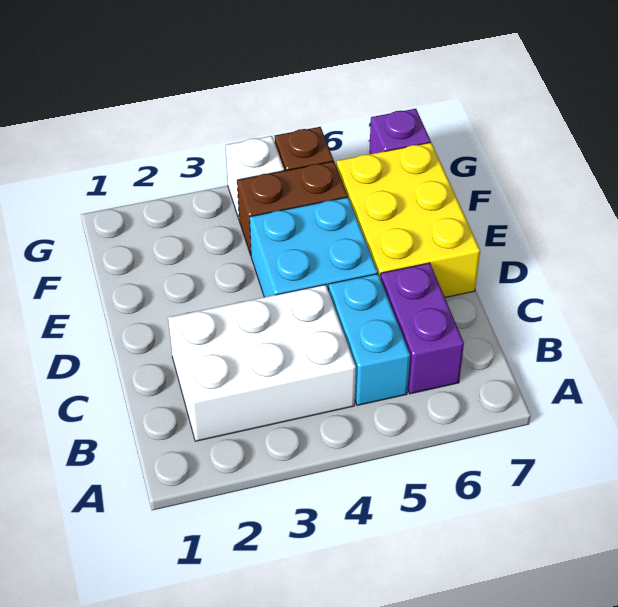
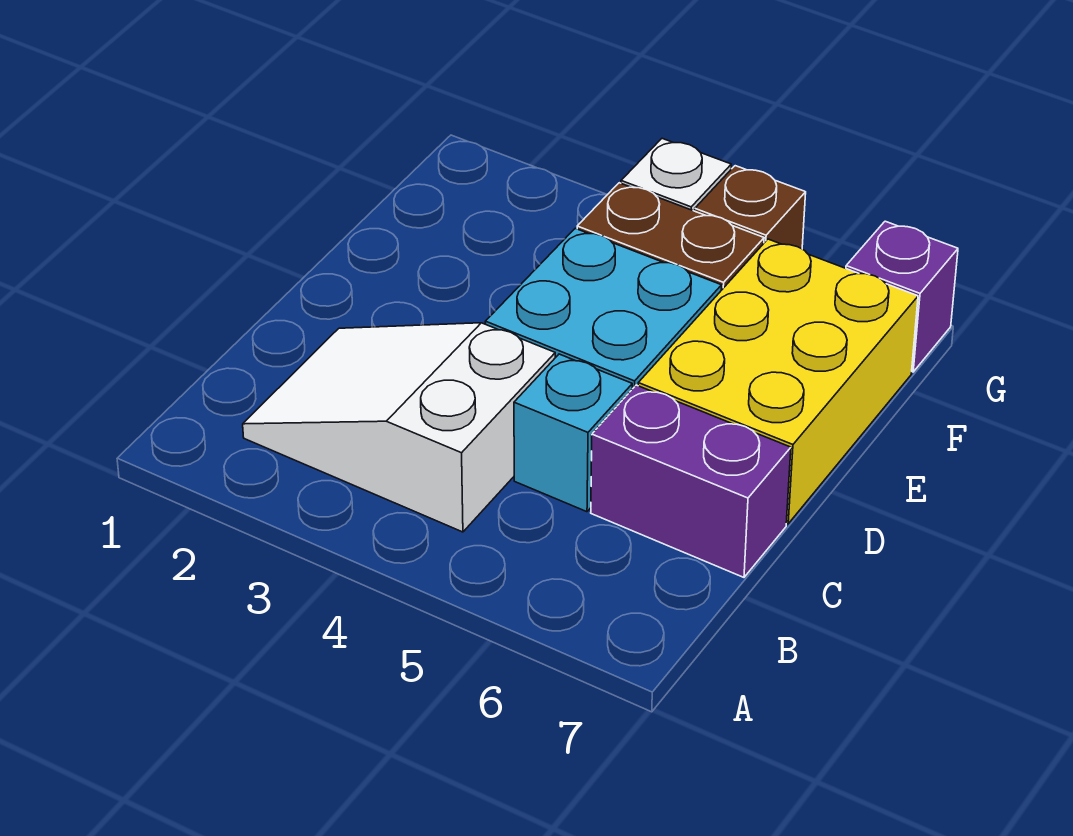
white brick B2:C4 level 1 -> white slope B2:C4 level 1 top 4
cyan brick B5:C5 level 1 -> cyan brick C5 level 1
purple brick B6:C6 level 1 -> purple brick C6:C7 level 1

